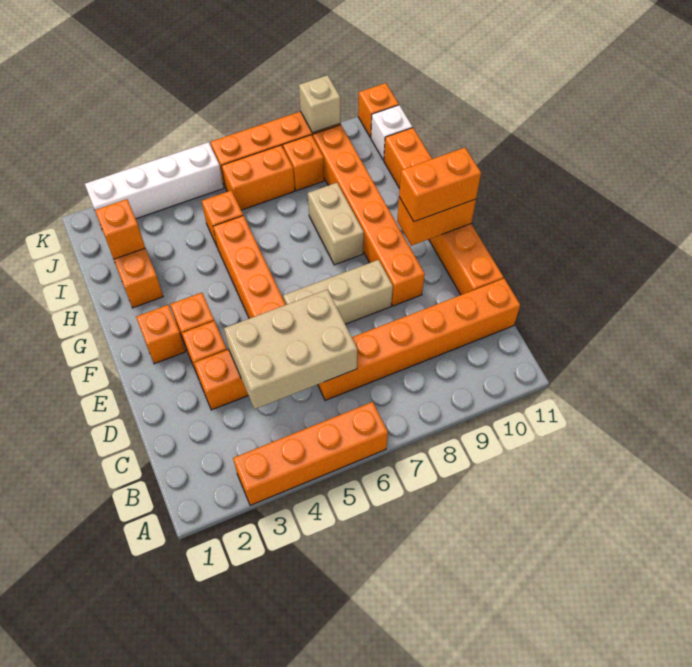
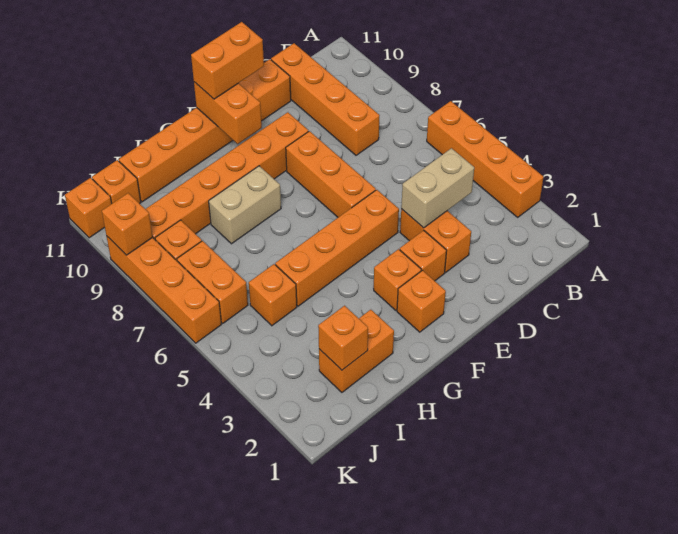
tan brick C4:D6 level 2 -> tan brick C4:D4 level 2
orange brick C6:C11 level 1 -> orange brick C8:C11 level 1
tan brick E6:E8 level 1 -> orange brick E6:E8 level 1
orange brick F10:F11 level 3 -> orange brick E11:F11 level 3
white brick J11 level 1 -> orange brick J11 level 1
white brick K2:K5 level 1 -> none
tan brick K9 level 2 -> orange brick K9 level 2

